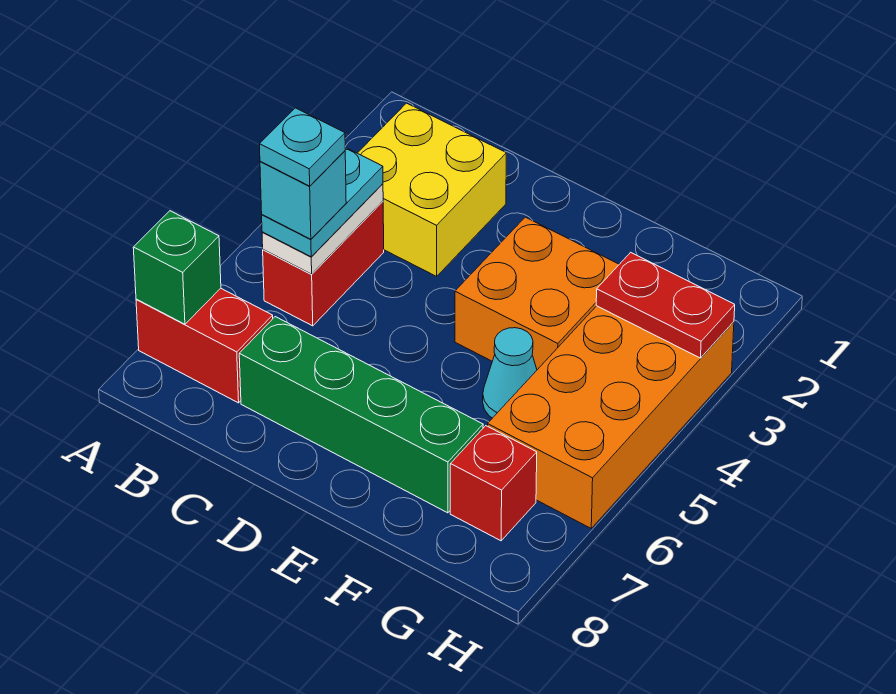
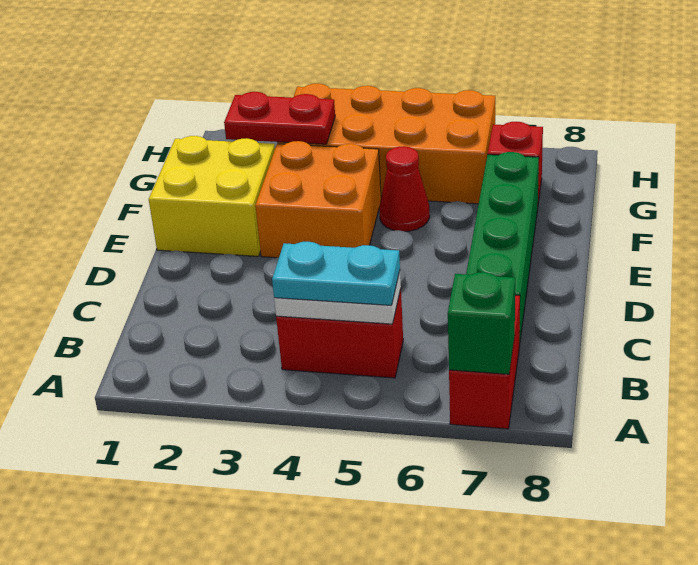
yellow brick B2:C3 level 1 -> yellow brick E1:F2 level 1
cyan brick B5 level 4 -> none
cyan plate B5 level 5 -> none
cyan cone F5 level 1 -> red cone F5 level 1
red plate G3:H3 level 2 -> red plate G2:G3 level 2

